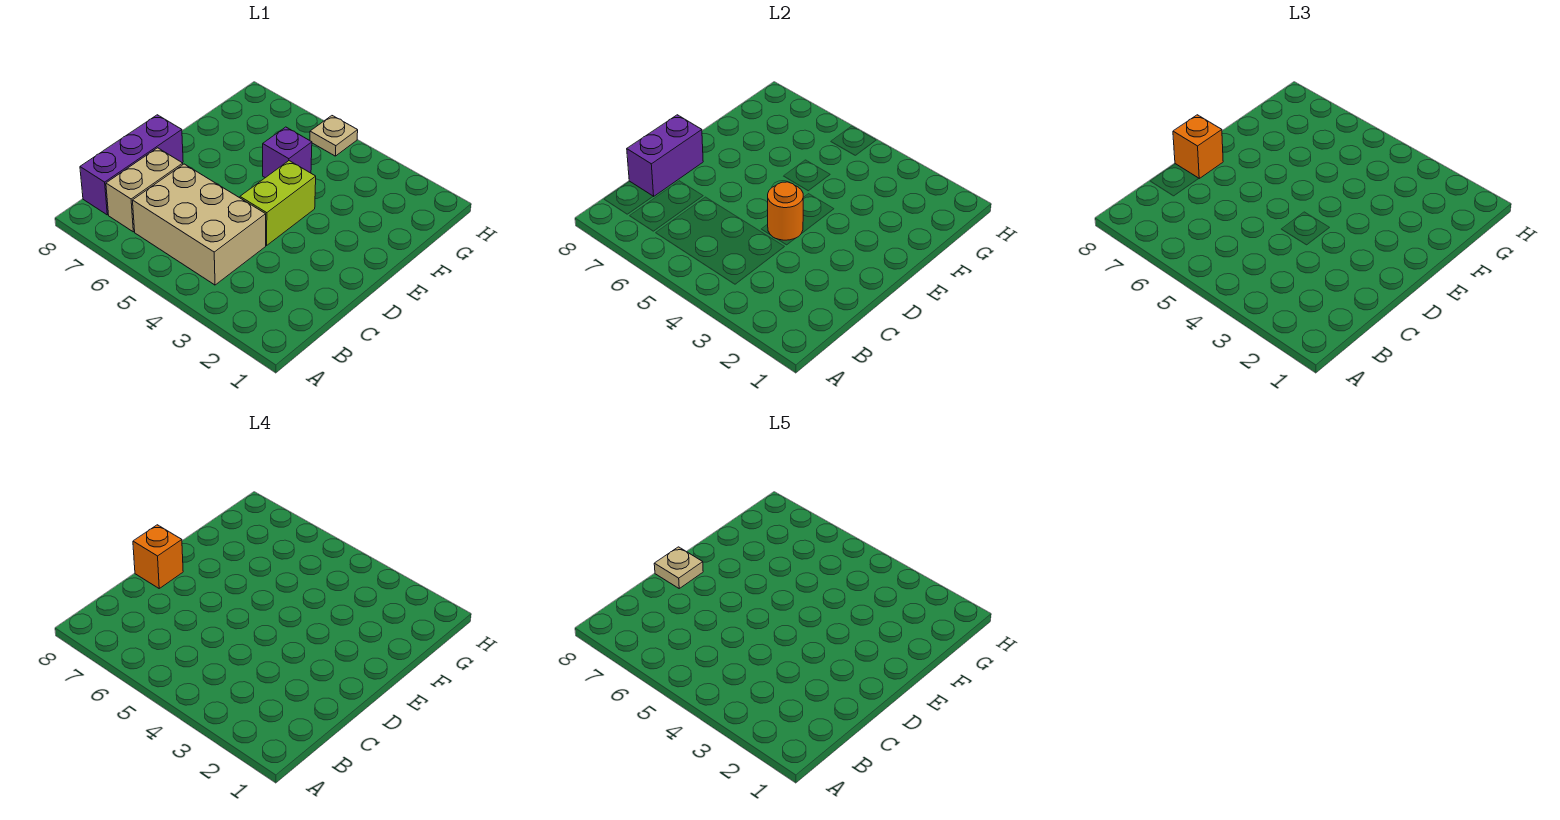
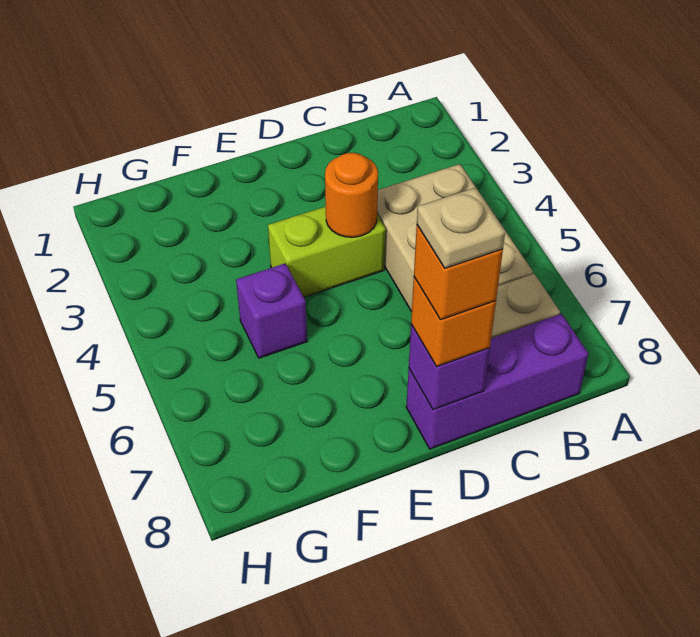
purple brick C8:D8 level 2 -> purple brick D8 level 2
tan plate H5 level 1 -> none

